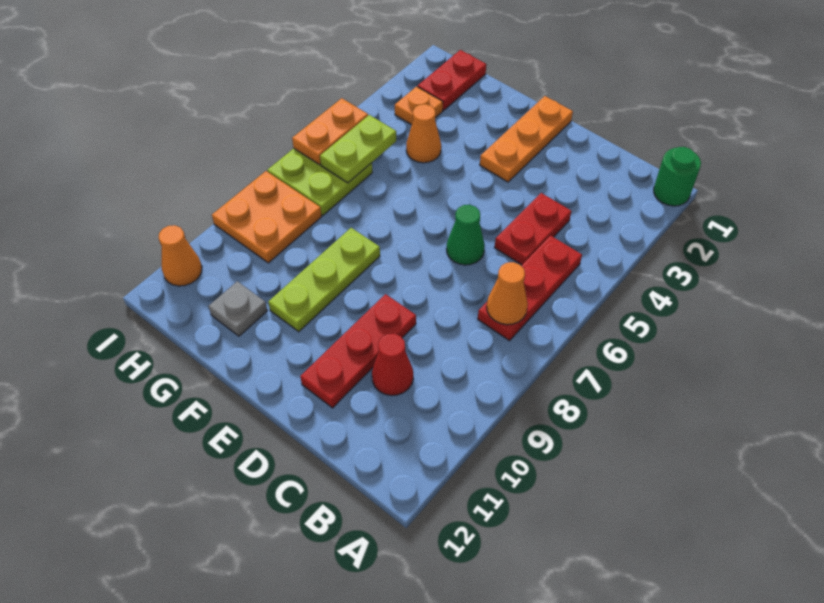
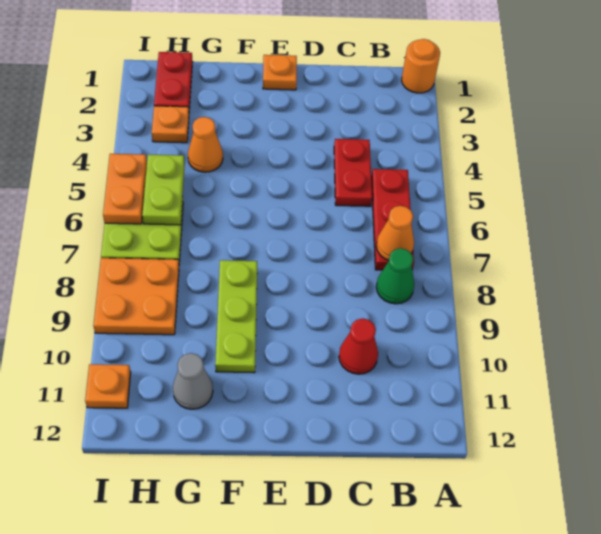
green round brick A1 level 1 -> orange round brick A1 level 1
green cone D6 level 1 -> green cone B8 level 1
red plate D9:D11 level 1 -> none
orange plate E1:E3 level 1 -> orange plate E1 level 1
grey plate G11 level 1 -> grey cone G11 level 1
orange cone I11 level 1 -> orange plate I11 level 1

